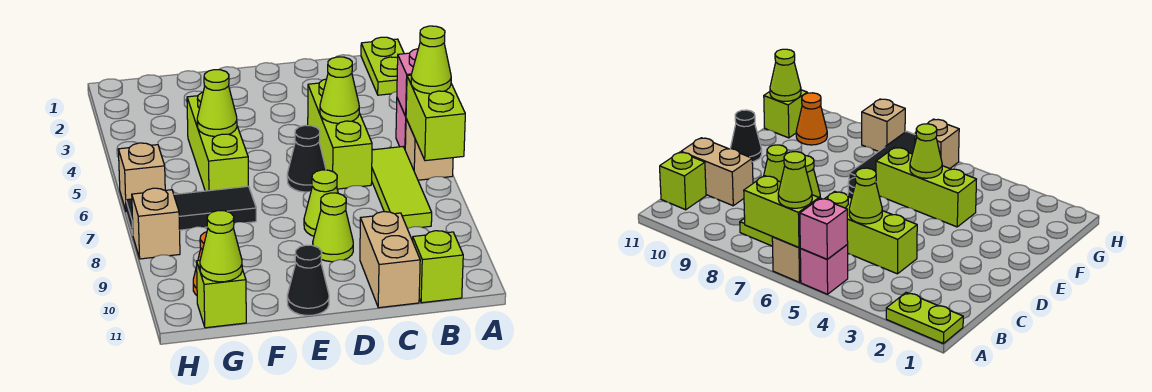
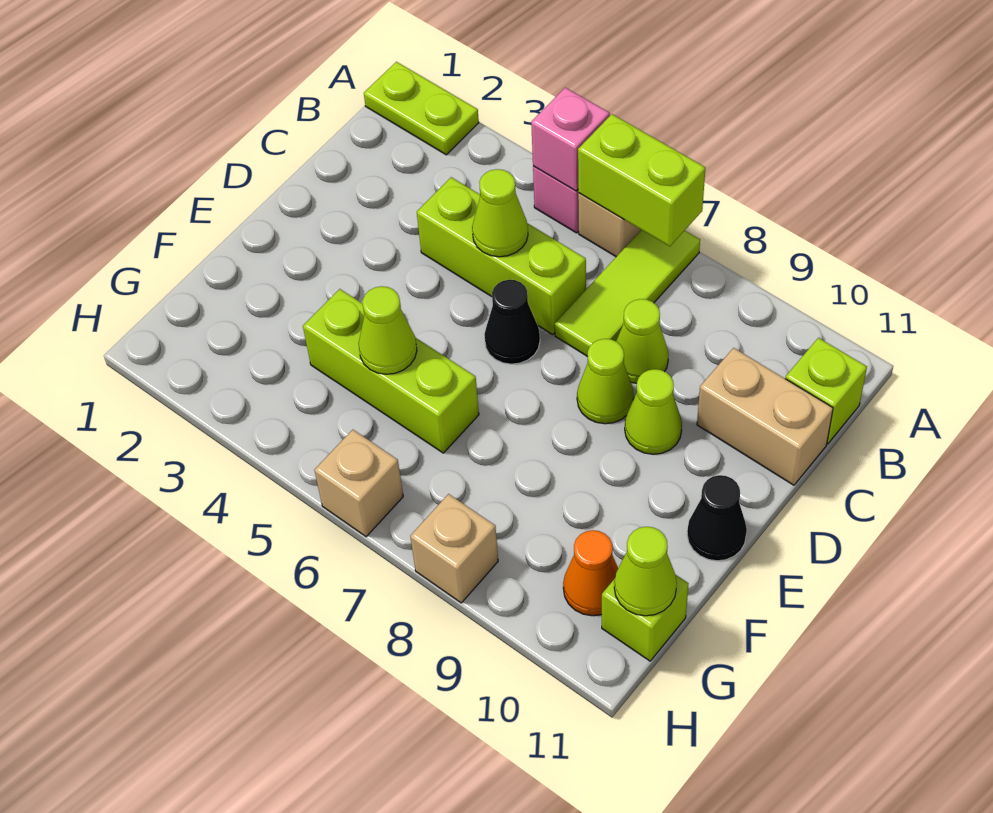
lime cone A6 level 3 -> lime cone C8 level 1
lime tile B6:B8 level 1 -> lime tile A7:C7 level 1
black tile F7:H7 level 1 -> none

